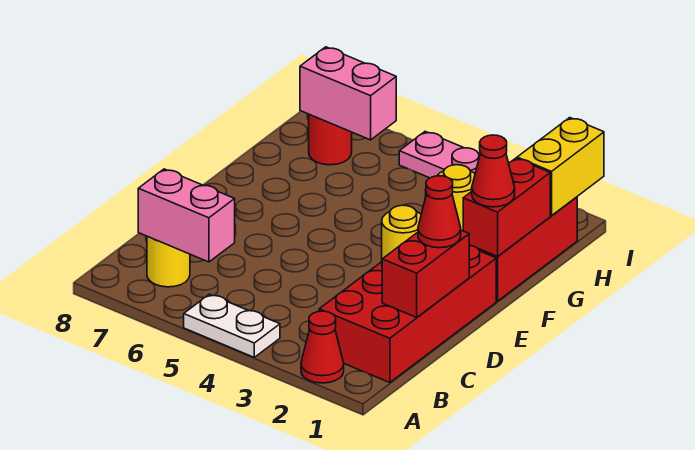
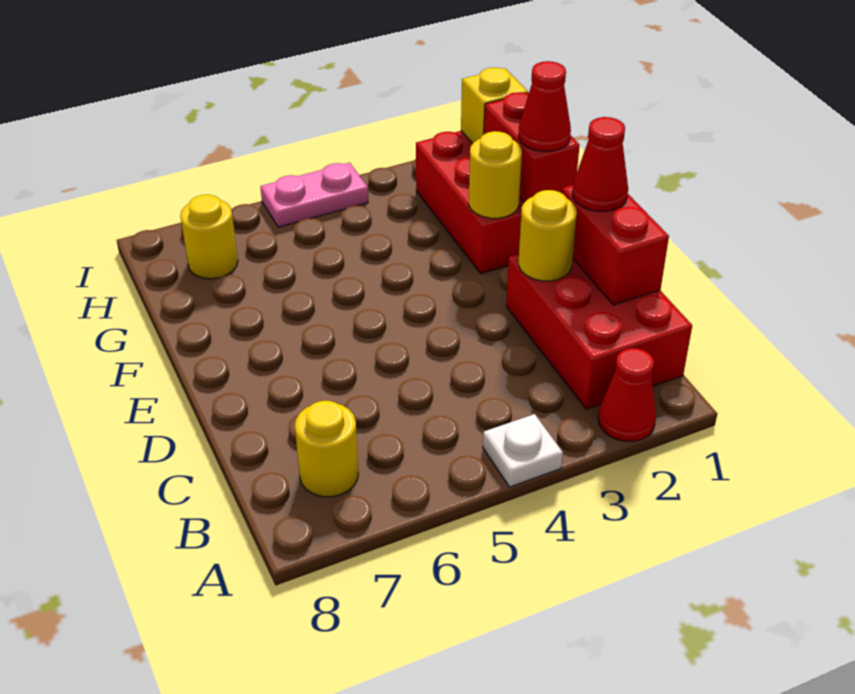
white plate A4:A5 level 1 -> white plate A4 level 1
red brick B1:E2 level 1 -> red brick B1:D2 level 1
pink brick B6:B7 level 2 -> none
yellow brick H1:I1 level 2 -> yellow brick H1 level 2
pink brick H6:H7 level 2 -> none
red round brick H7 level 1 -> yellow round brick H7 level 1

